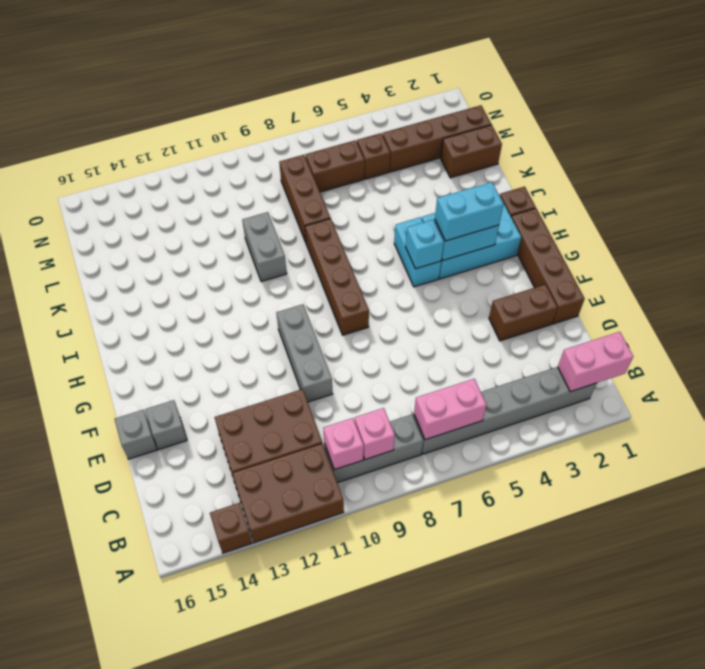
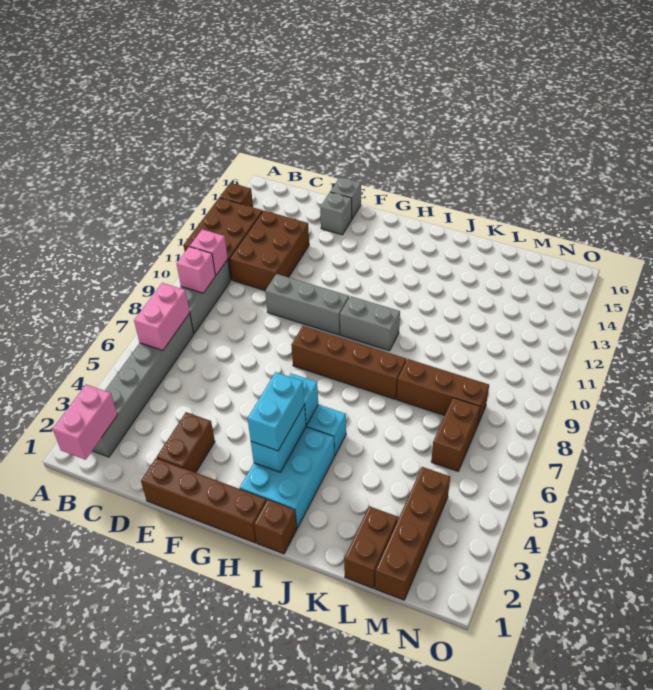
grey brick J10:K10 level 1 -> grey brick H10:I10 level 1
brown brick M5 level 1 -> none

